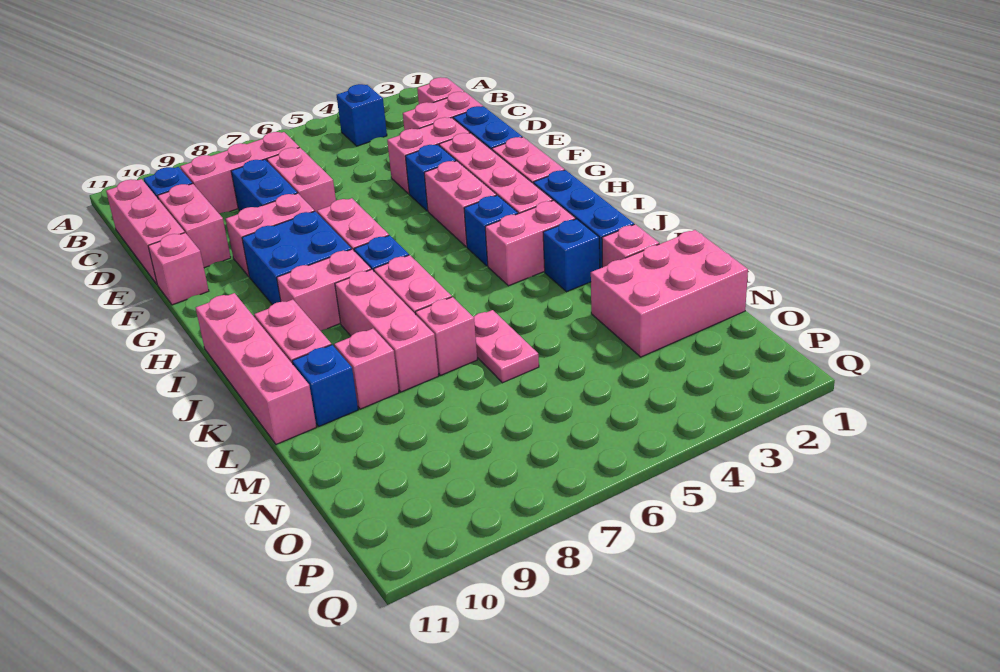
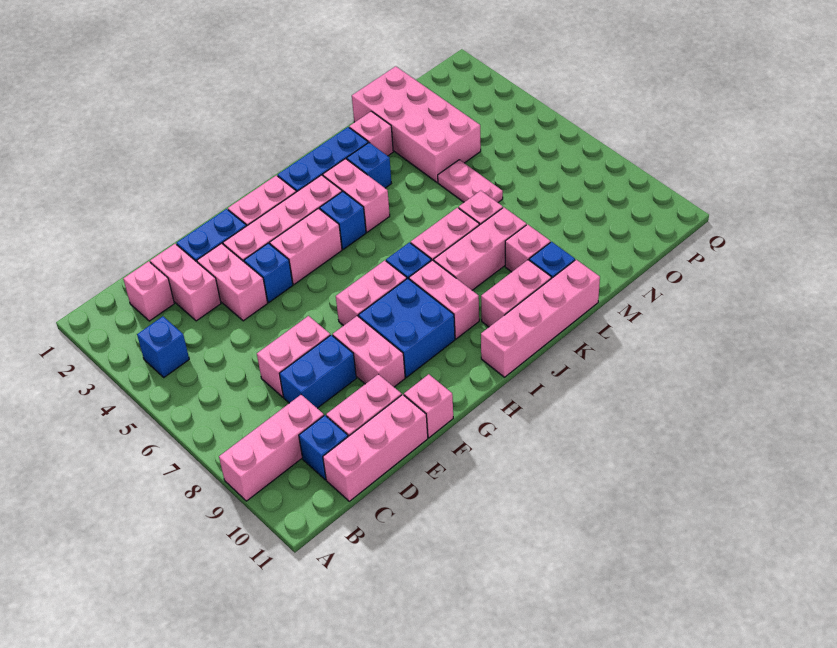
pink brick C7:C9 level 1 -> pink brick A9:C9 level 1
pink plate L6:M6 level 1 -> pink plate M5:M6 level 1
pink brick M1:N3 level 1 -> pink brick M1:N4 level 1

